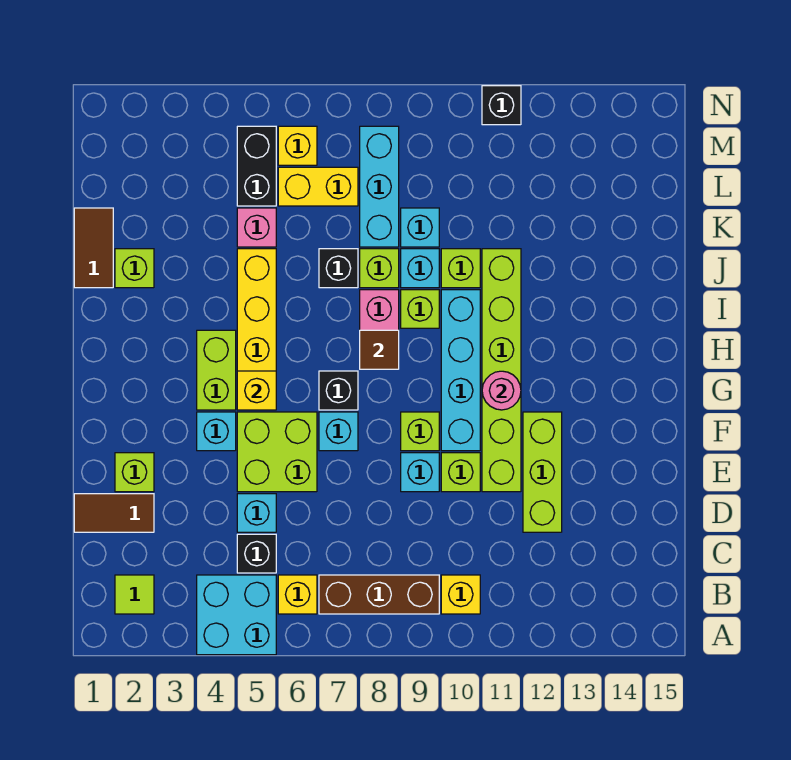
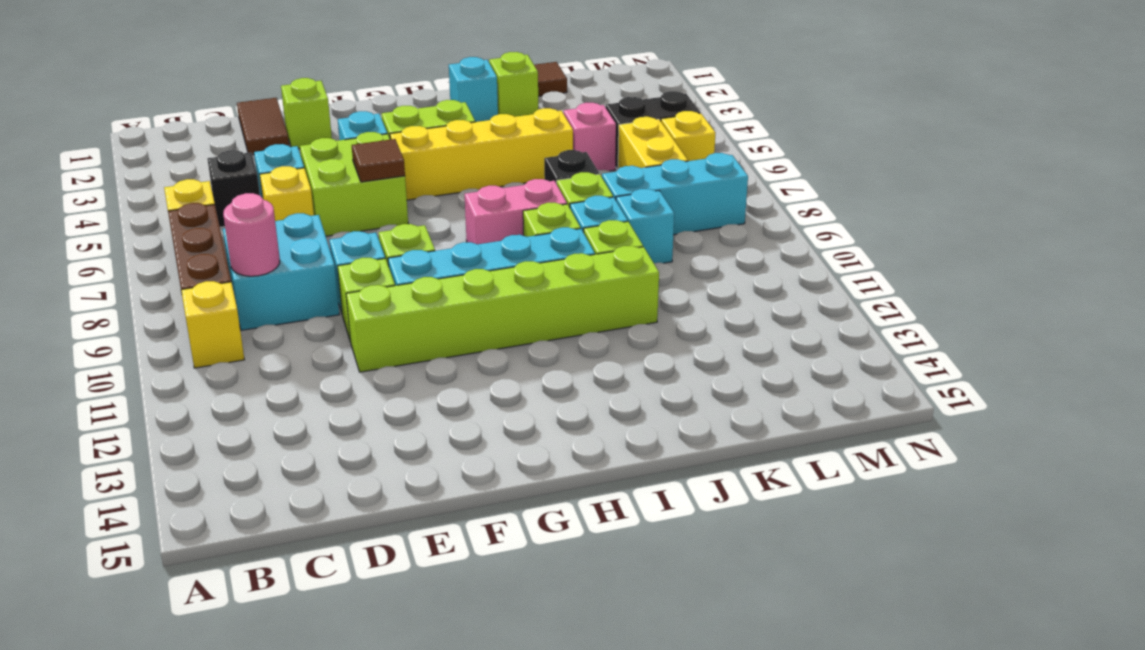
cyan brick A4:B5 level 1 -> cyan brick C8:D9 level 1
lime tile B2 level 1 -> none
lime brick D12:F12 level 1 -> none
cyan brick F7 level 1 -> cyan brick I2 level 1
yellow brick G5 level 2 -> yellow brick D6 level 1
black brick G7 level 1 -> none
pink round brick G11 level 2 -> pink round brick C9 level 2
brown tile H8 level 2 -> brown tile F6 level 2
black brick N11 level 1 -> none

